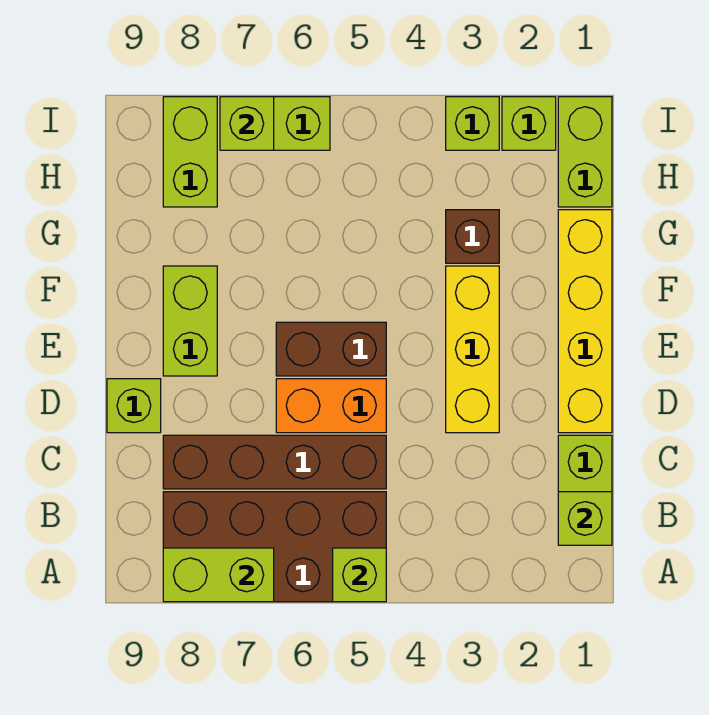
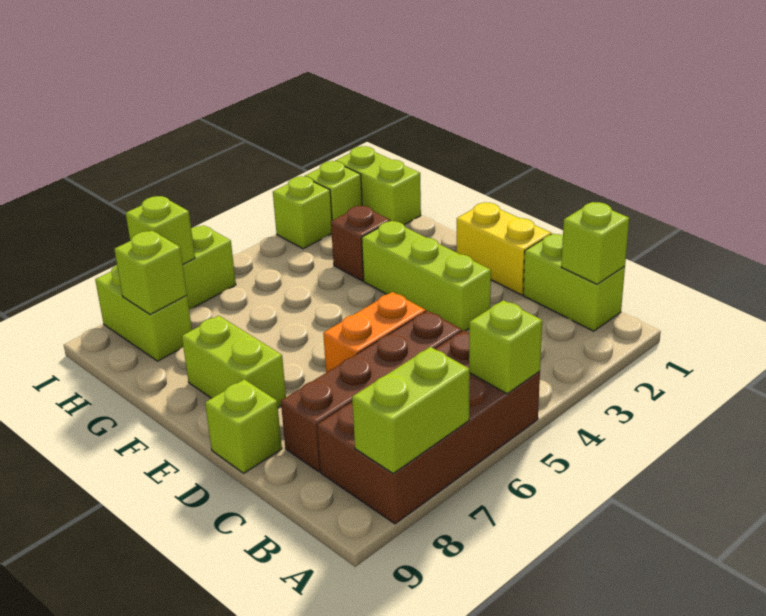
yellow brick D1:G1 level 1 -> yellow brick D1:E1 level 1
yellow brick D3:F3 level 1 -> lime brick D3:F3 level 1
brown brick E5:E6 level 1 -> none
none -> lime brick H8 level 2

